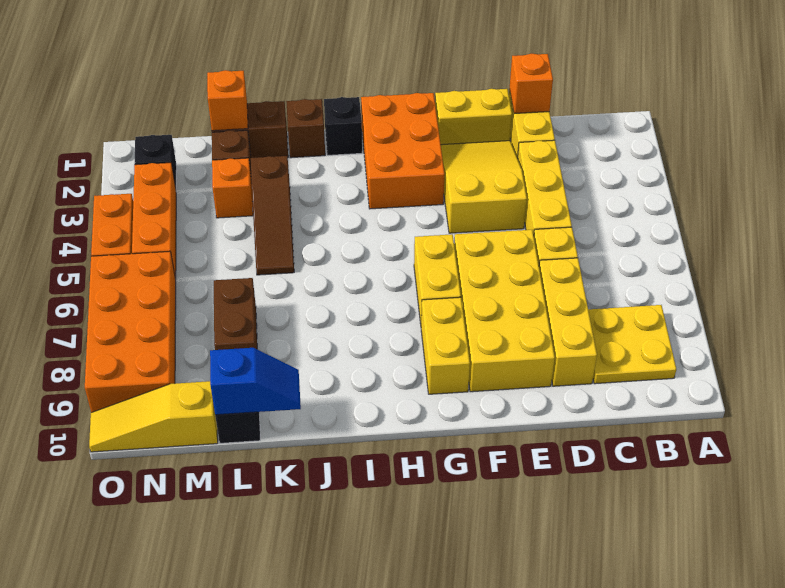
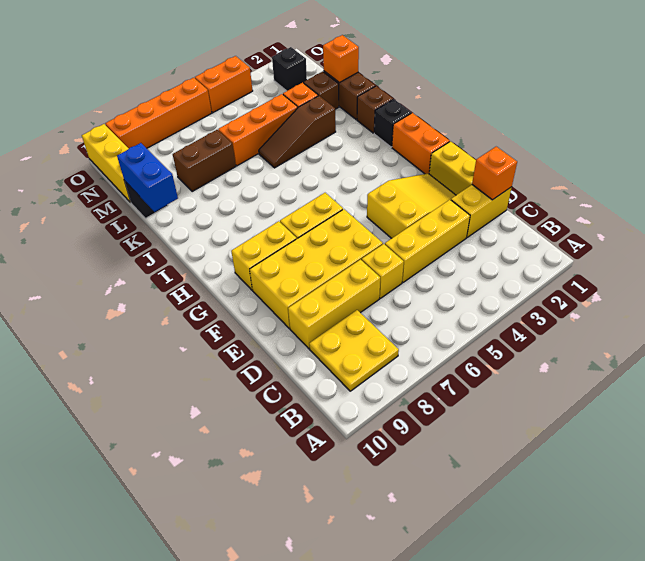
orange brick G1:H3 level 1 -> orange brick G1:H1 level 1
blue slope K10:L10 level 2 top L -> blue brick K10:L10 level 2
yellow slope M10:O10 level 1 top M -> yellow brick M10:O10 level 1
orange brick N3:N5 level 1 -> orange brick L4:L6 level 1
orange brick N6:O9 level 1 -> orange brick O6:O9 level 1

